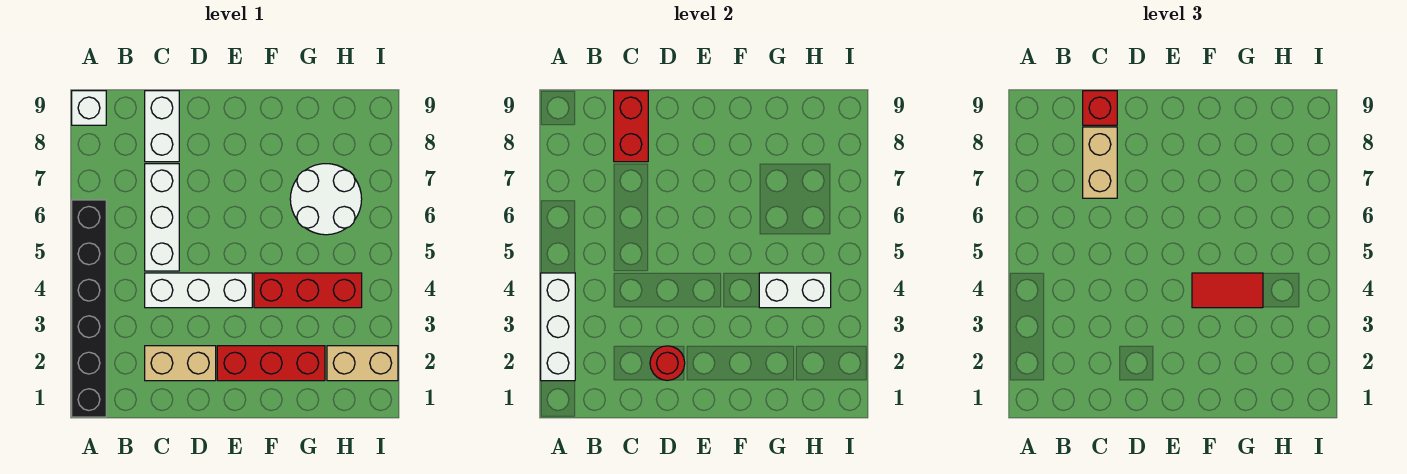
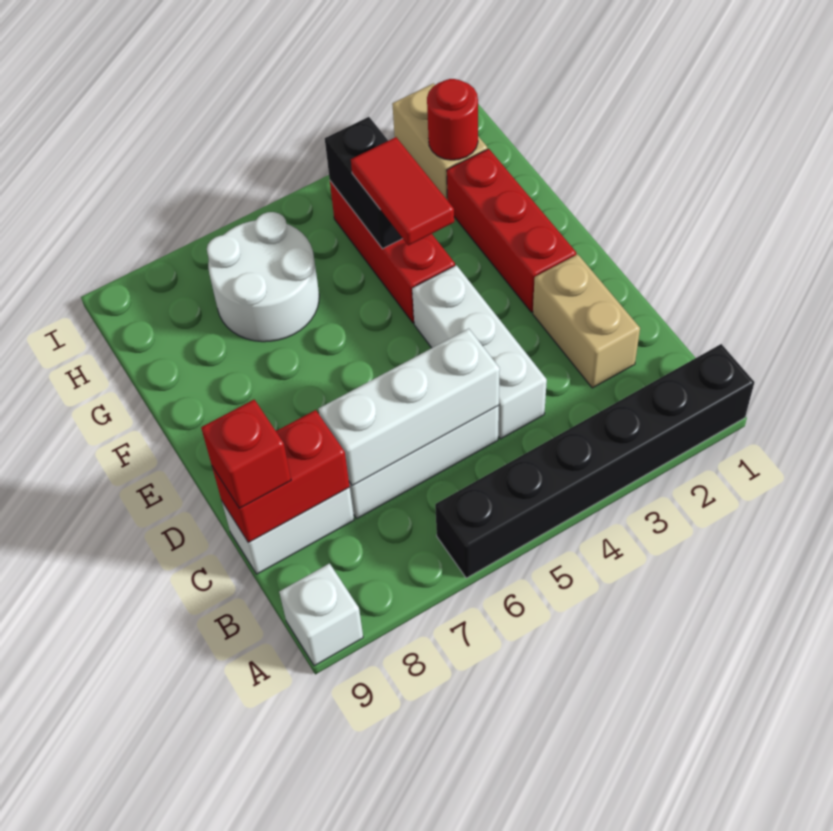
white brick A2:A4 level 2 -> white brick C5:C7 level 2
tan brick C7:C8 level 3 -> none
red round brick D2 level 2 -> red round brick H2 level 2
white brick G4:H4 level 2 -> black brick G4:H4 level 2

